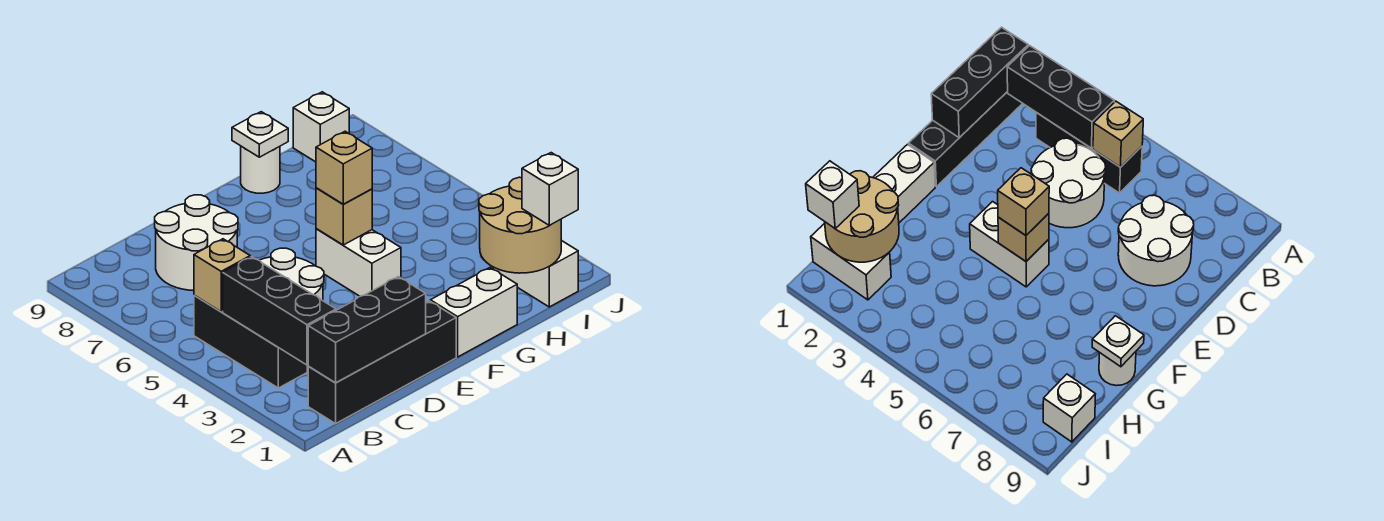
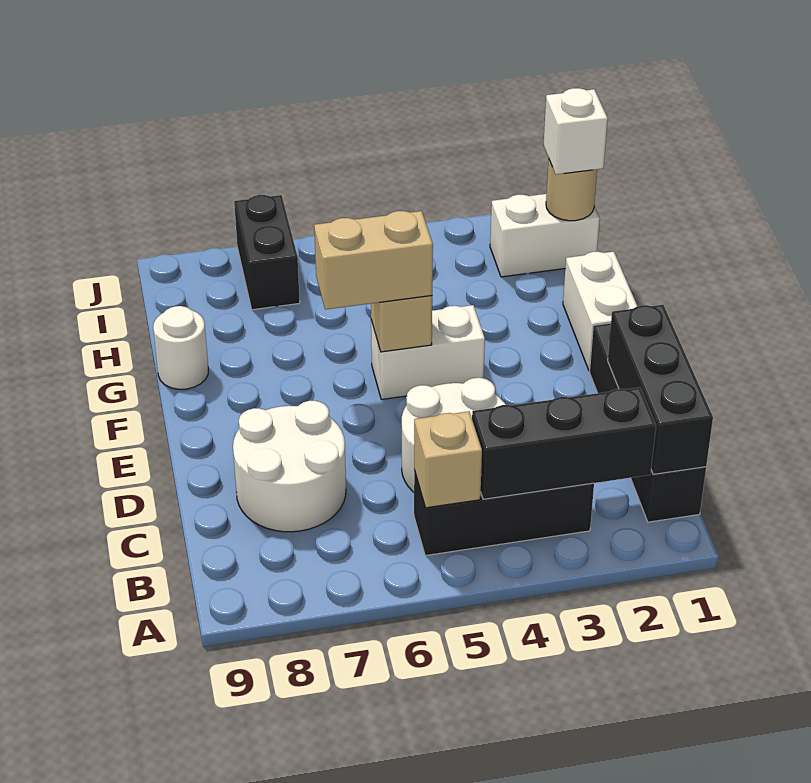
tan brick F5 level 3 -> tan brick F5:F6 level 3
white plate G9 level 2 -> none
tan round brick H1:I2 level 2 -> tan round brick I1 level 2
none -> black brick I7:J7 level 1
white brick I9 level 1 -> none

